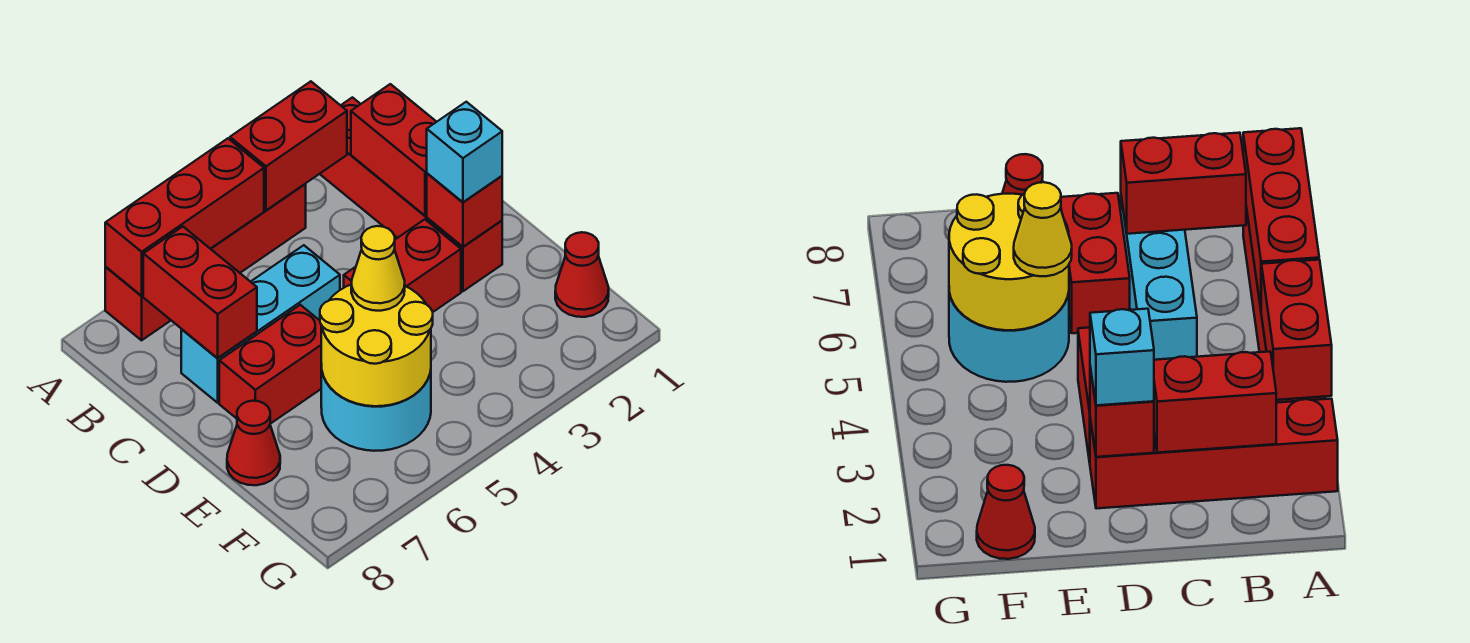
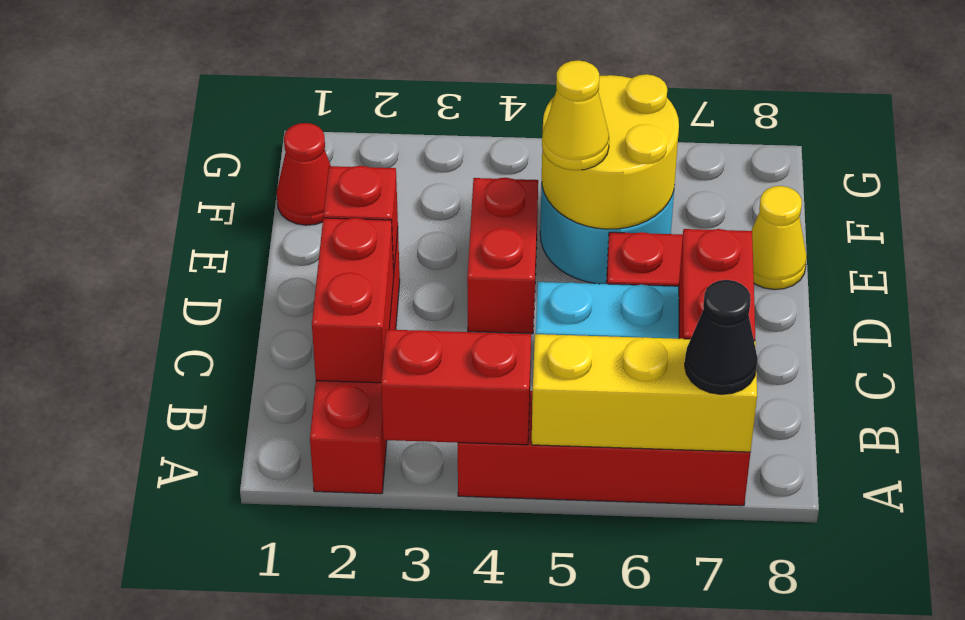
red brick A5:A7 level 2 -> yellow brick A5:A7 level 2
none -> black cone A7 level 3
cyan brick D2 level 3 -> none
red brick D3:D4 level 1 -> red brick D4:E4 level 1
red cone E8 level 1 -> yellow cone E8 level 1

